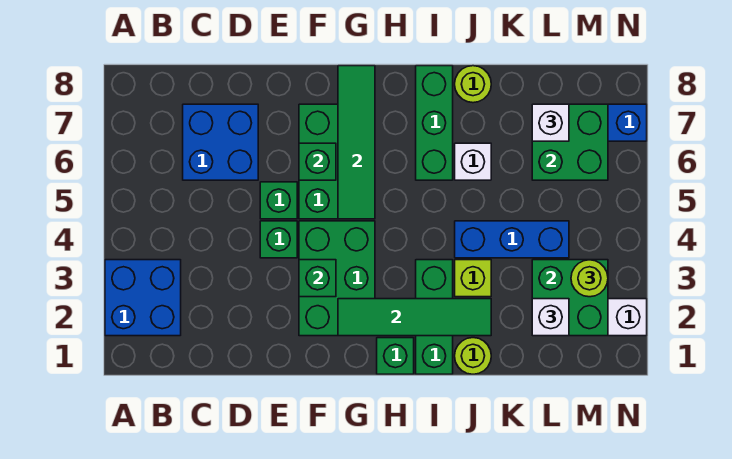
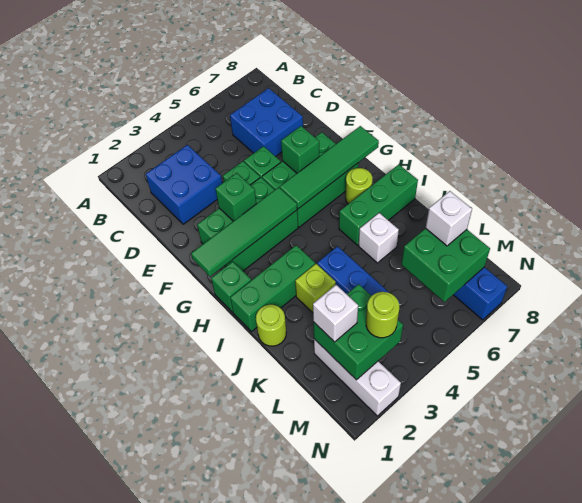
blue brick A2:B3 level 1 -> blue brick C2:D3 level 1
green tile G2:J2 level 2 -> green tile G1:G4 level 2
lime round brick J8 level 1 -> lime round brick H7 level 1

